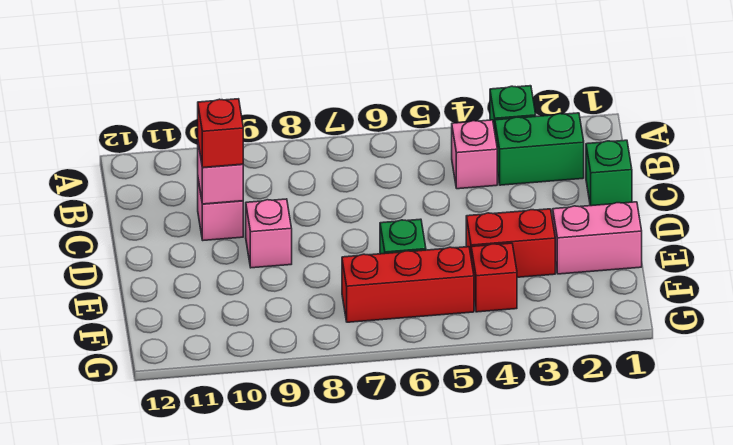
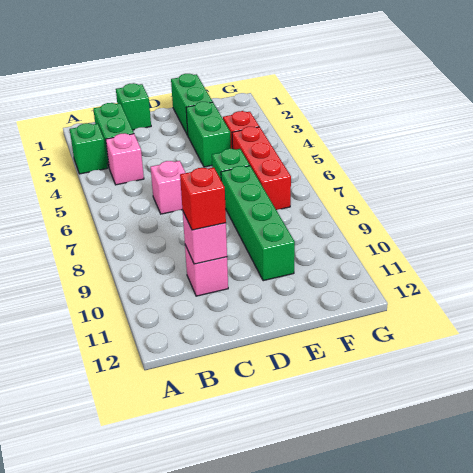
pink brick D9 level 1 -> pink brick C6 level 1
pink brick E1:E2 level 1 -> green brick E1:E2 level 1
red brick E3:E4 level 1 -> green brick E3:E4 level 1
none -> green brick E7:E10 level 1

